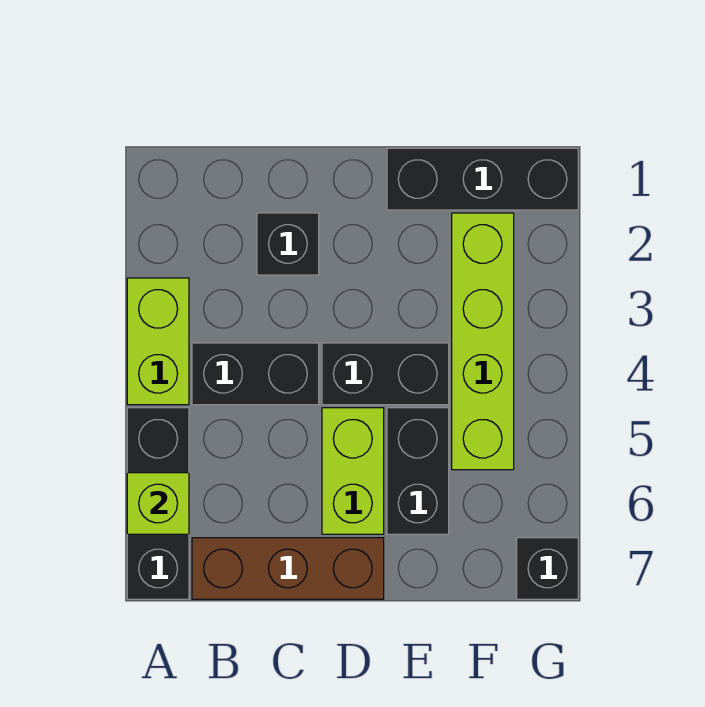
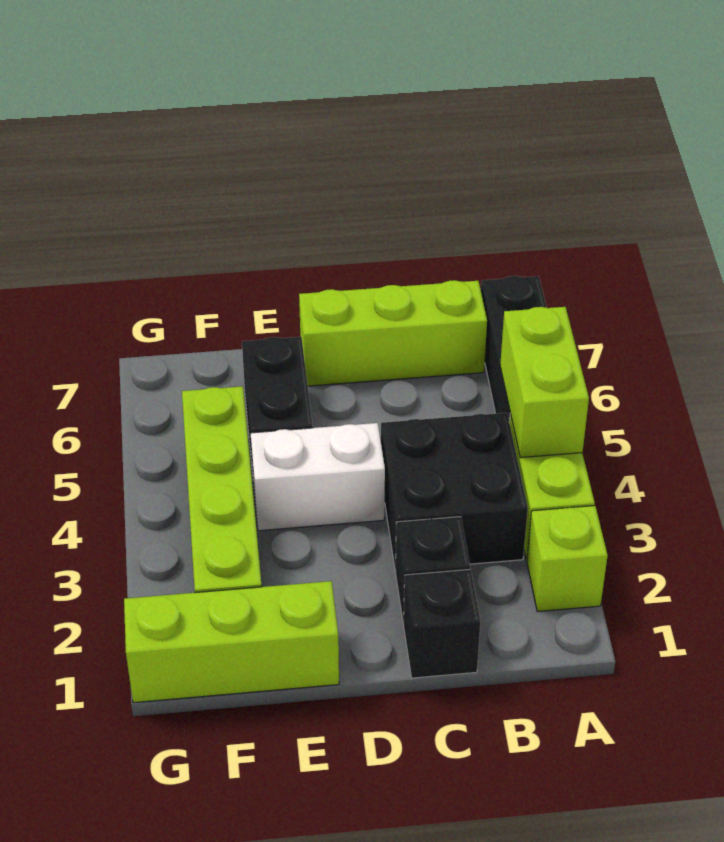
lime brick A6 level 2 -> lime brick A2 level 1
black brick B4:C4 level 1 -> black brick B3:C4 level 1
brown brick B7:D7 level 1 -> lime brick B7:D7 level 1
black brick D4:E4 level 1 -> white brick D4:E4 level 1
lime brick D5:D6 level 1 -> lime brick A4:A5 level 2
black brick E1:G1 level 1 -> lime brick E1:G1 level 1
black brick G7 level 1 -> black brick C1 level 1

